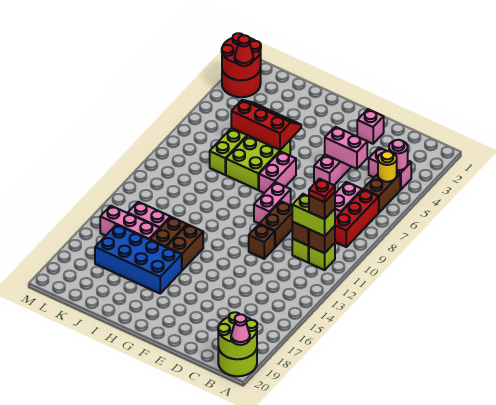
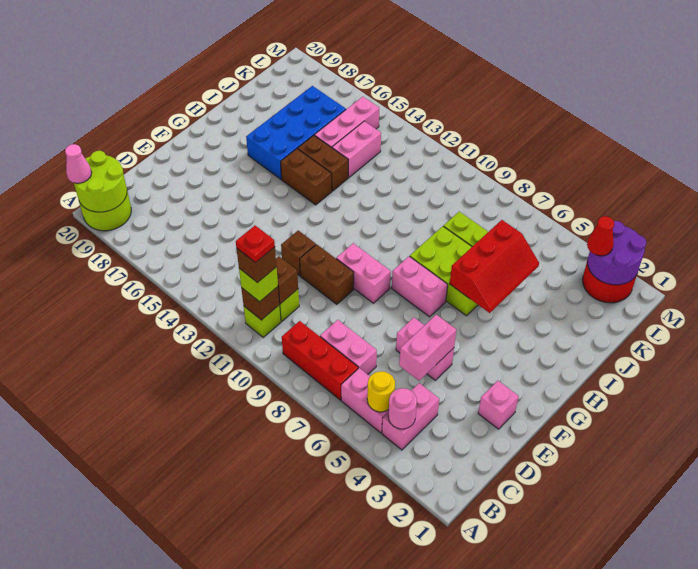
brown brick B5:B6 level 1 -> pink brick B5:B6 level 1
lime brick B11:C11 level 3 -> lime brick B11 level 3
red round brick L2:M3 level 2 -> purple round brick L2:M3 level 2

